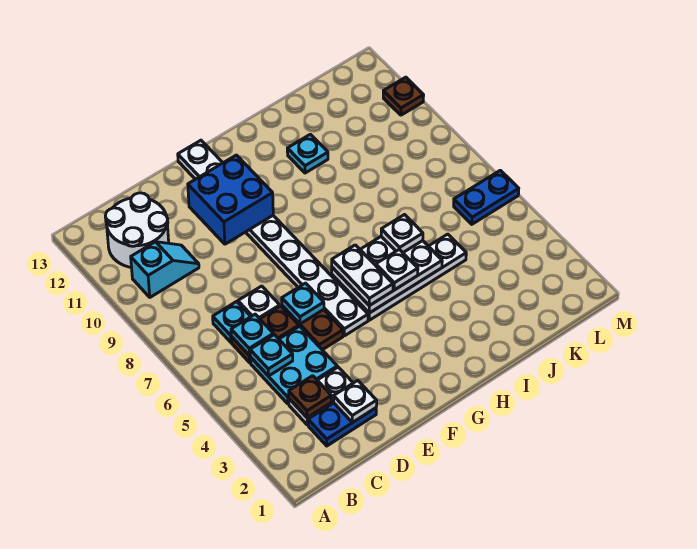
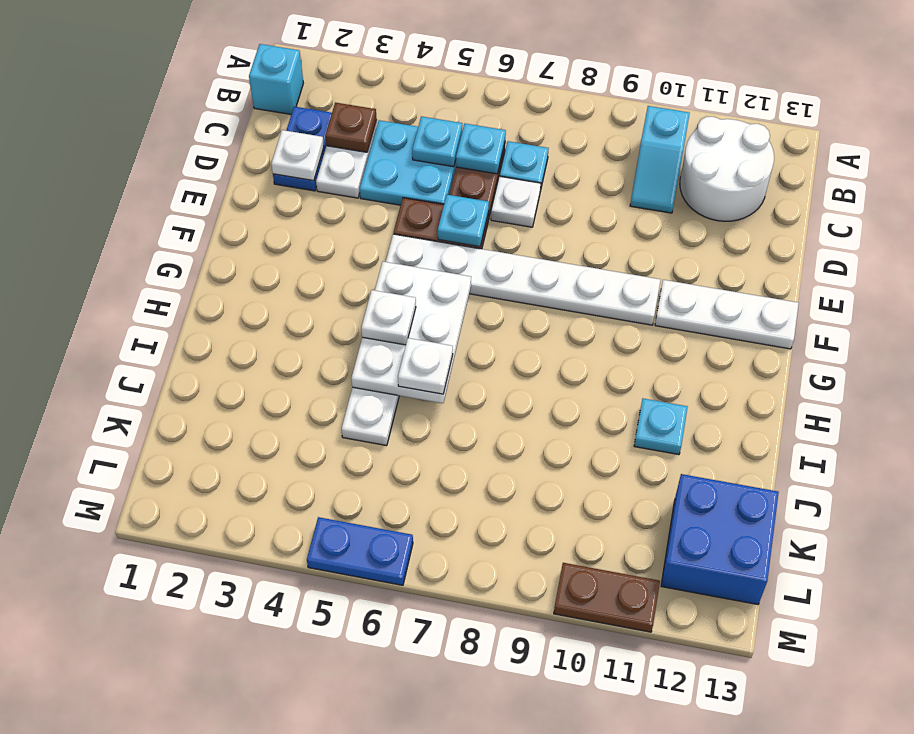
none -> cyan brick B1 level 1
blue brick E10:F11 level 2 -> blue brick K12:L13 level 1
white plate G5:G6 level 3 -> none
blue plate L6:M6 level 1 -> blue plate M5:M6 level 1
brown plate M11 level 1 -> brown plate M10:M11 level 1

